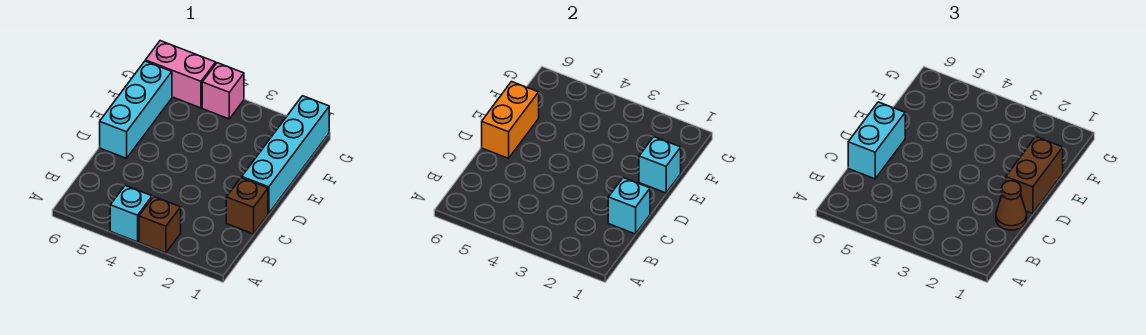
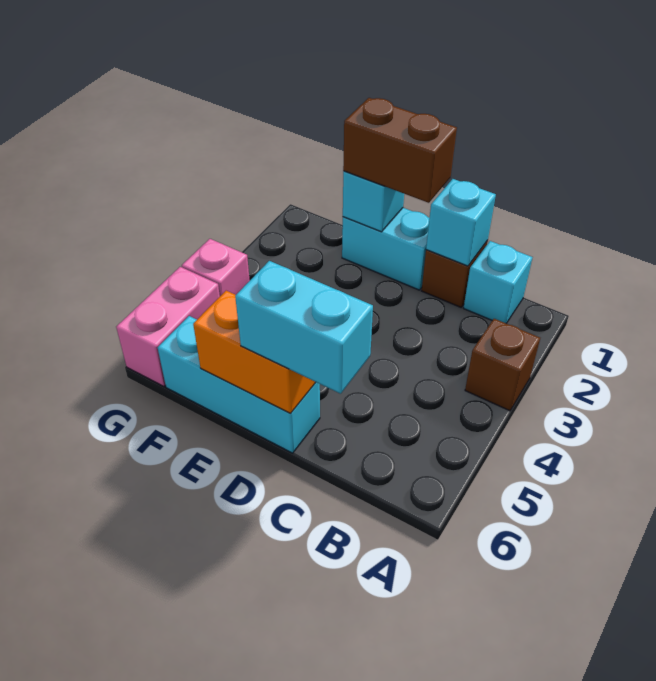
cyan brick A4 level 1 -> cyan brick B1 level 1
brown cone C1 level 3 -> none
cyan brick D1:G1 level 1 -> cyan brick D1:E1 level 1

